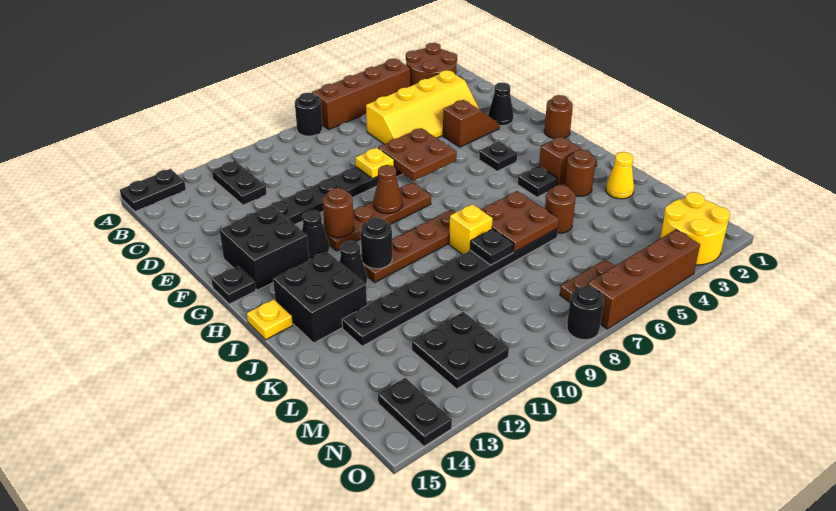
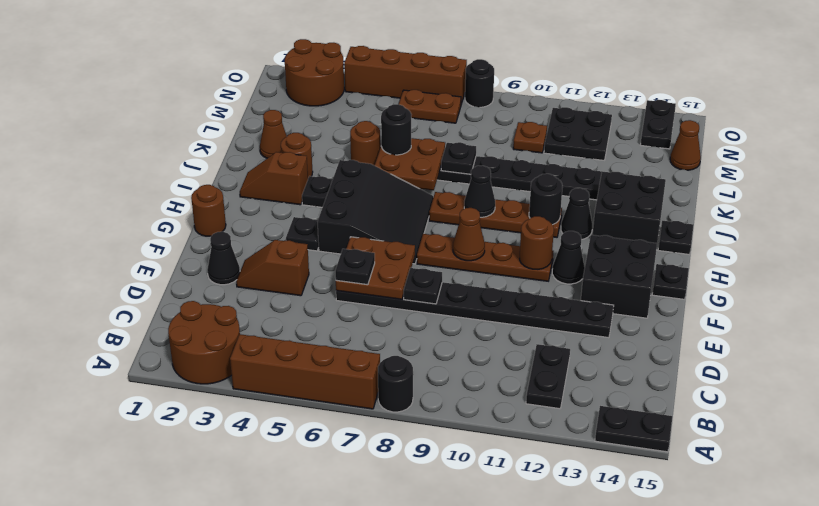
yellow slope C3:D6 level 1 top C -> none
none -> black plate E6 level 3
yellow plate E8 level 2 -> black plate E8 level 2
none -> black slope G5:I7 level 1 top 5
none -> black cone I9 level 2
yellow plate I15 level 1 -> black plate I15 level 1
yellow brick J8 level 1 -> none
yellow cone K2 level 1 -> brown cone K2 level 1
none -> black round brick K6 level 3
none -> brown plate M10 level 1
none -> brown cone M15 level 1
yellow round brick N2:O3 level 1 -> brown round brick N2:O3 level 1

